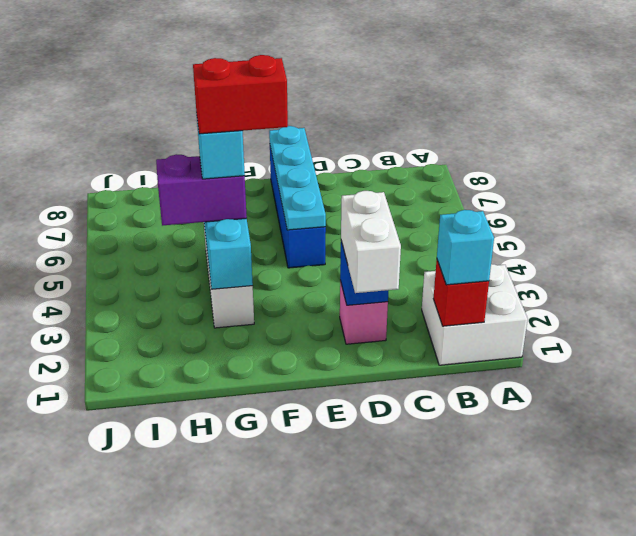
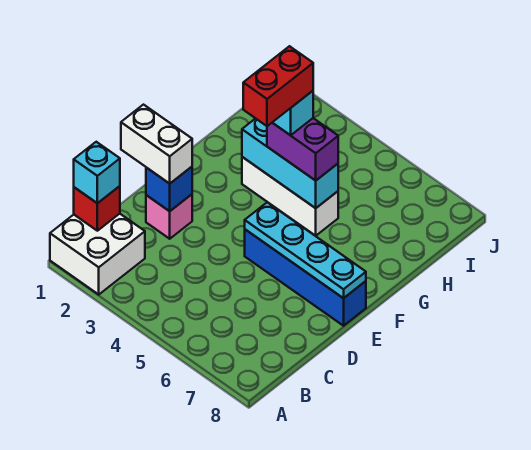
purple brick G4:H4 level 3 -> purple brick G4:G5 level 3

